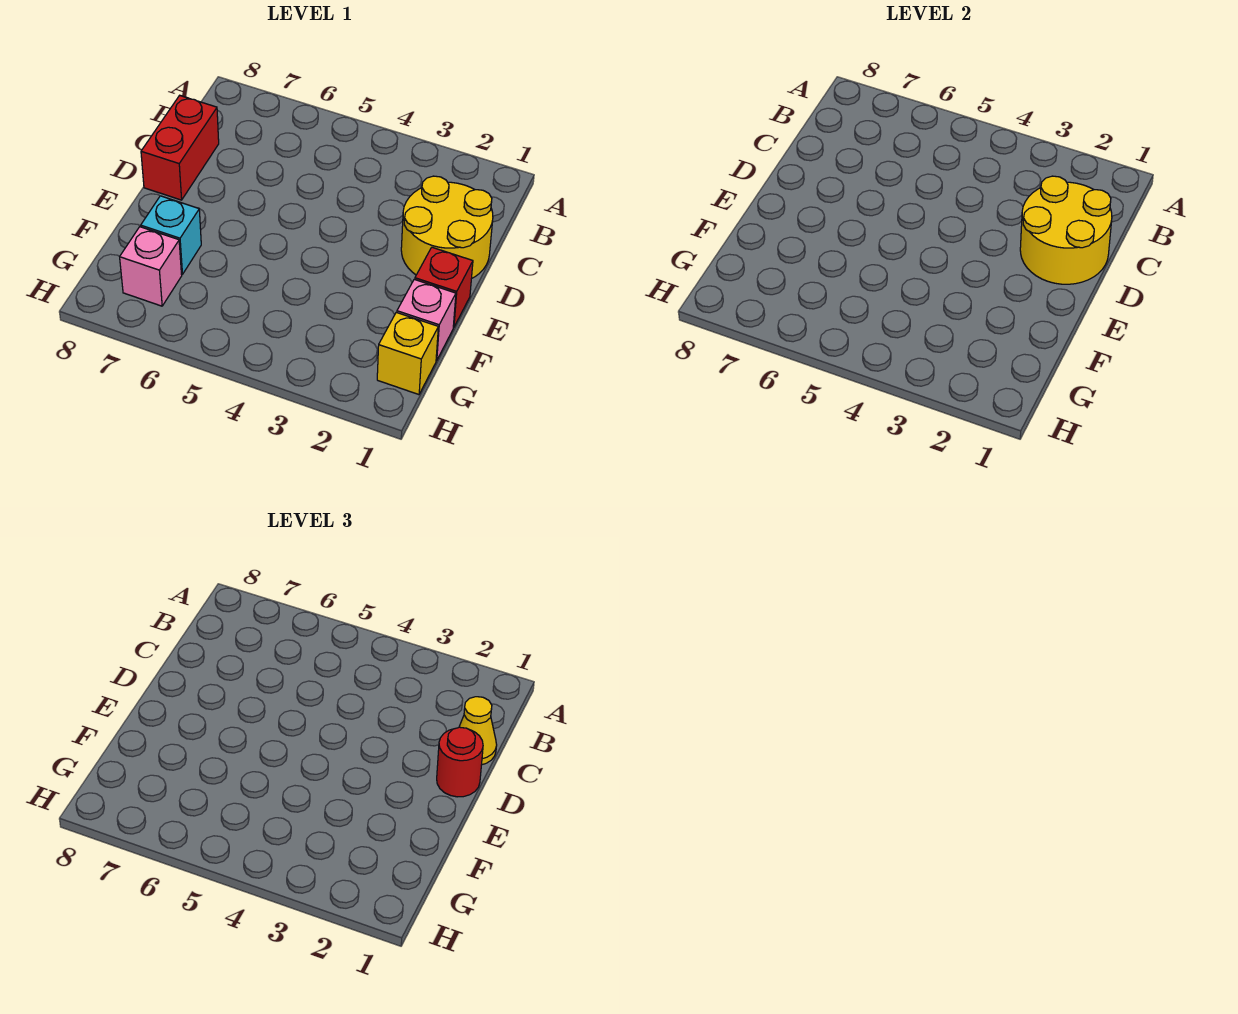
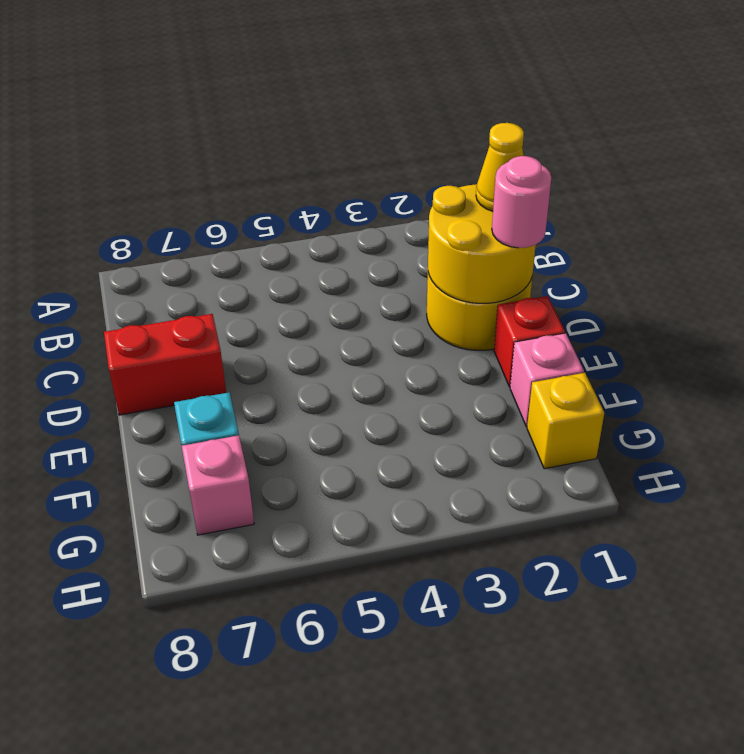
red brick C8:D8 level 1 -> red brick D7:D8 level 1
red round brick D1 level 3 -> pink round brick D1 level 3

